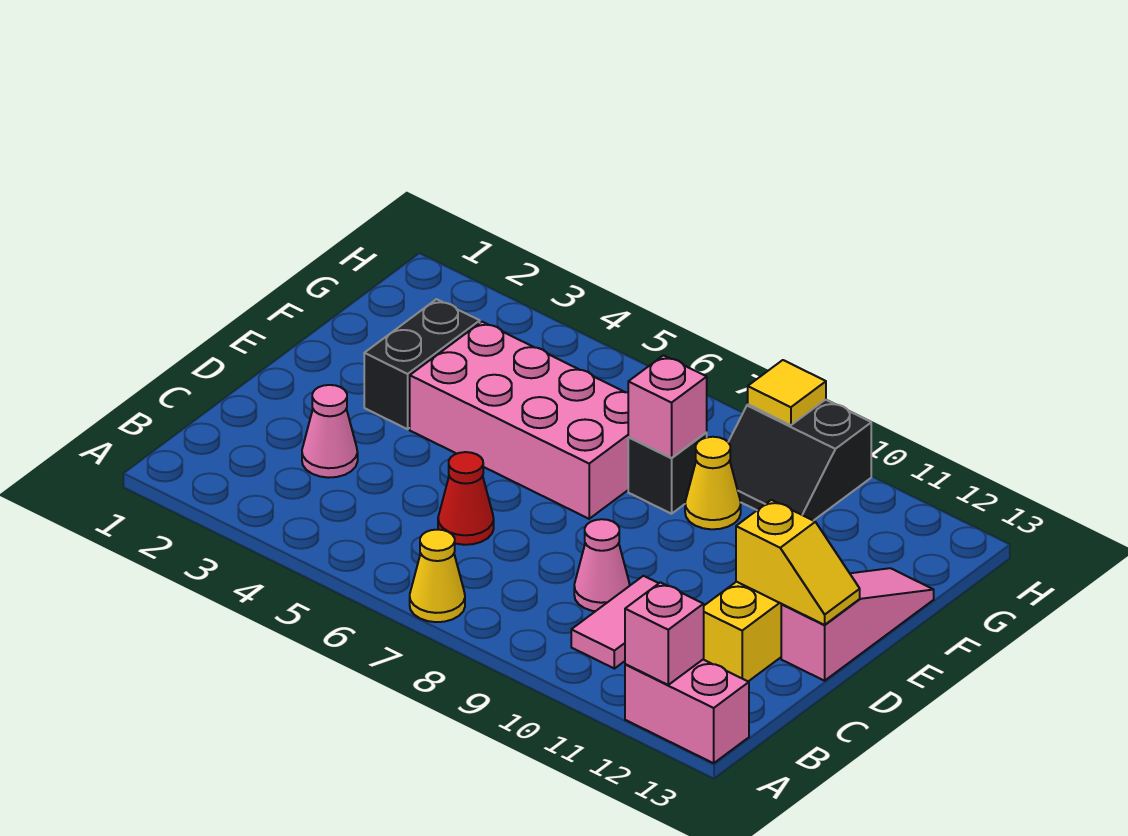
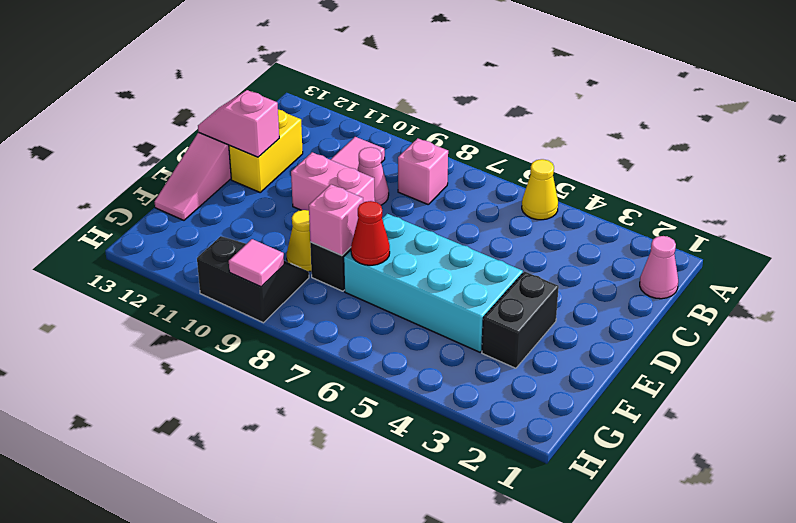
yellow cone A7 level 1 -> yellow cone A5 level 1
pink brick A12:A13 level 1 -> pink brick D9:D10 level 1
pink brick A12 level 2 -> pink brick B8 level 1
pink cone C3 level 1 -> pink cone B1 level 1
red cone C6 level 1 -> red cone F7 level 2
yellow slope D12:D13 level 2 top 12 -> pink slope D12:D13 level 2 top 12
pink brick E4:F7 level 1 -> cyan brick E4:F7 level 1
yellow tile H9 level 2 -> pink tile H9 level 2

